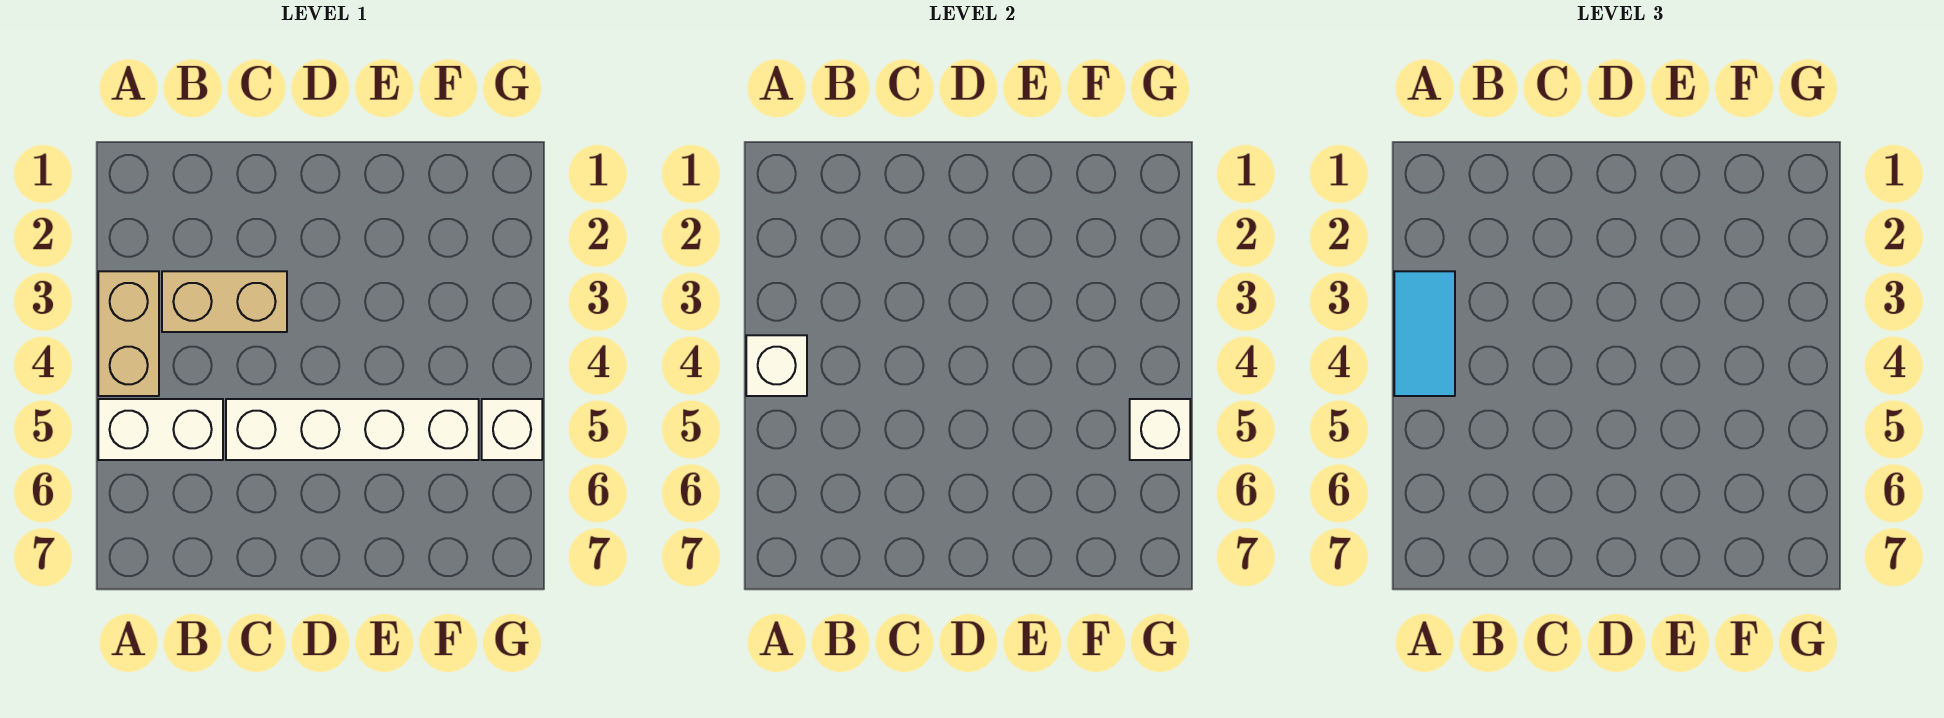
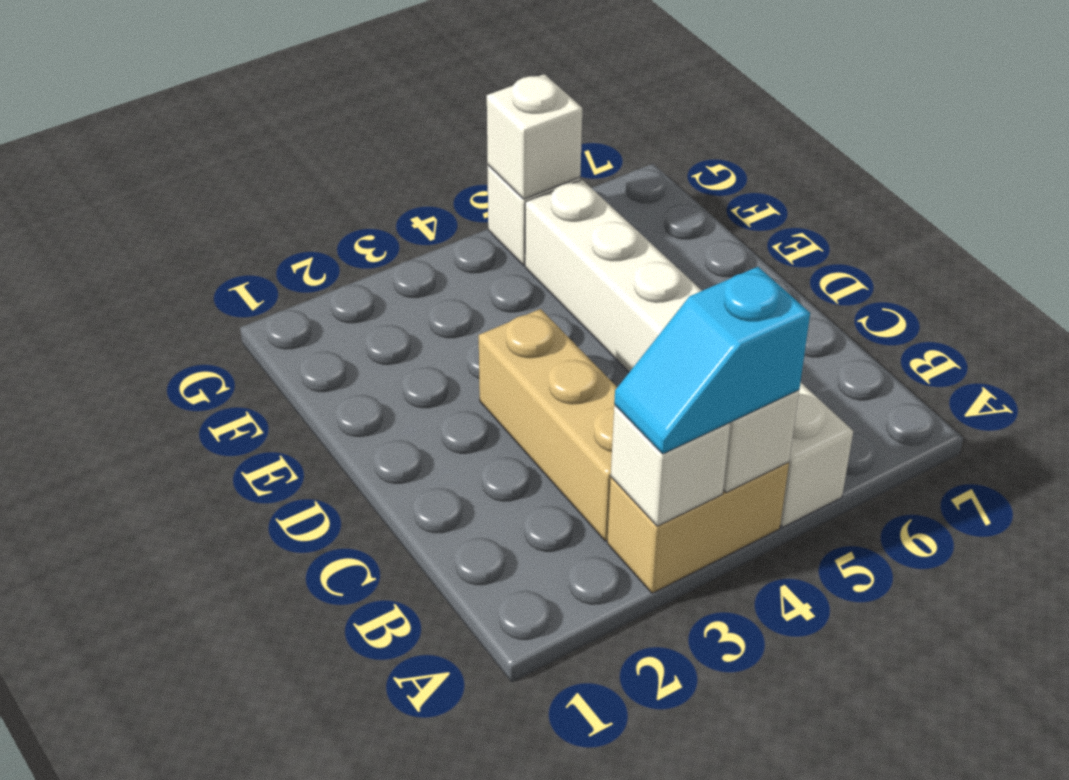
none -> white brick A3 level 2
cyan tile A3:A4 level 3 -> cyan slope A3:A4 level 3 top 4
tan brick B3:C3 level 1 -> tan brick B3:D3 level 1

